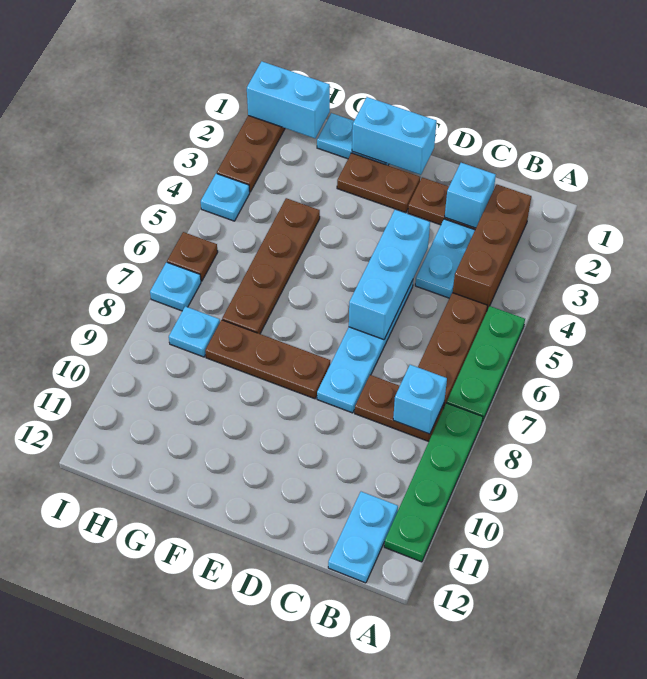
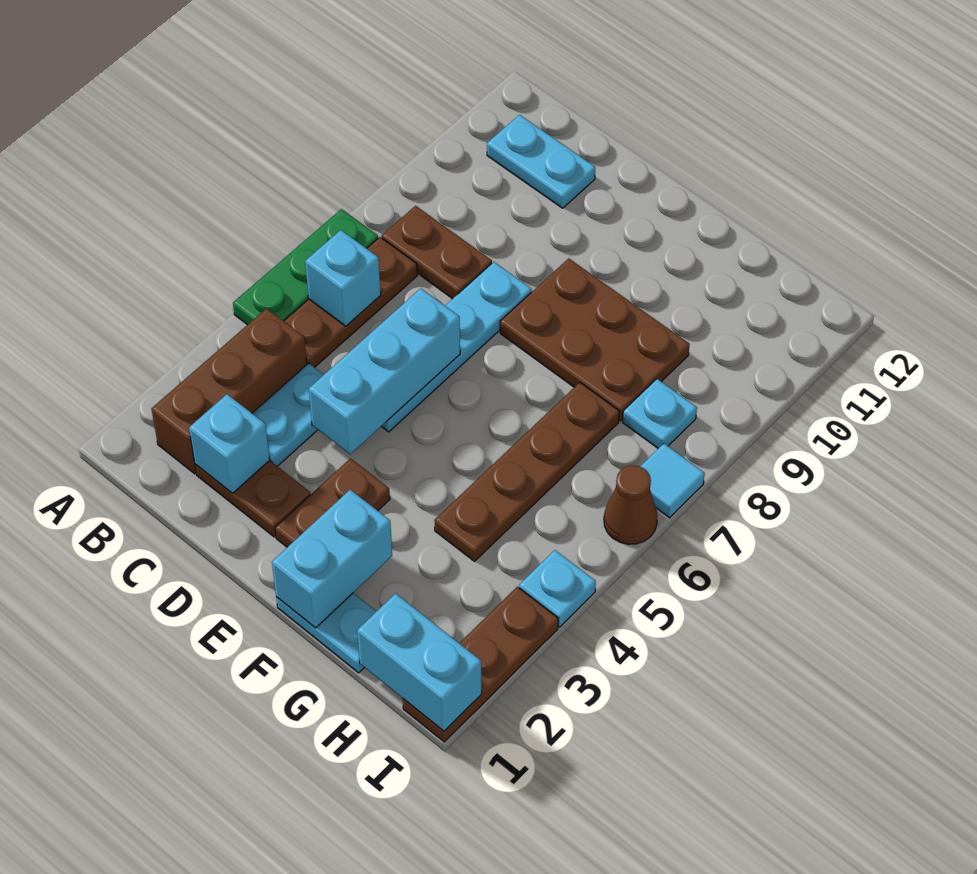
green plate A8:A11 level 1 -> none
cyan brick B8 level 2 -> cyan brick B6 level 2
cyan plate B11:B12 level 1 -> cyan plate B11:C11 level 1
cyan brick E1:F1 level 2 -> cyan brick F1:F2 level 2
brown plate E2:F2 level 1 -> brown plate E2:E3 level 1
brown plate E8:G8 level 1 -> brown plate E8:G9 level 1
brown plate I6 level 1 -> brown cone I6 level 1
cyan plate I7 level 1 -> cyan tile I7 level 1

